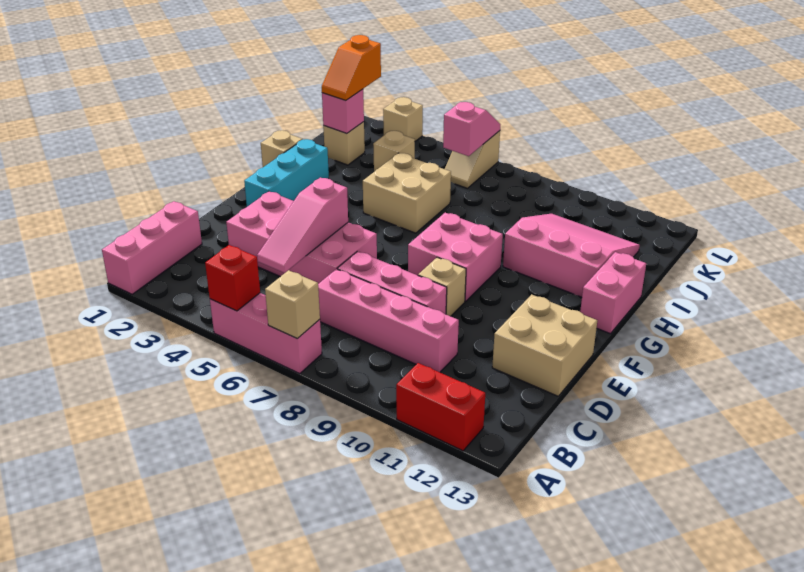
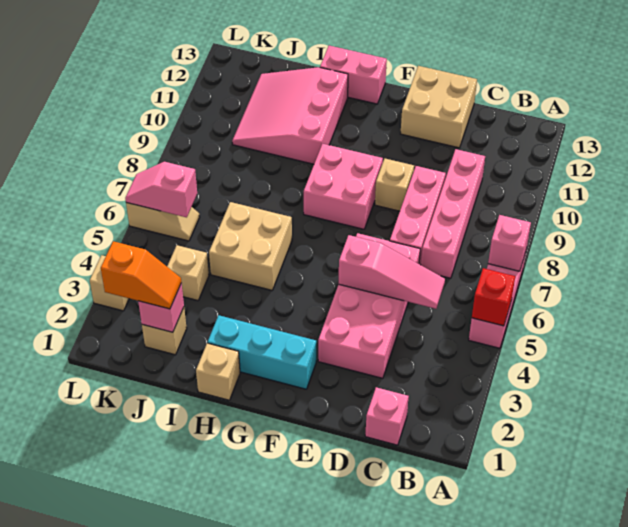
pink brick A1:C1 level 1 -> pink brick C1 level 1
tan brick A7 level 2 -> pink brick A7 level 2
red brick A11:A12 level 1 -> none

